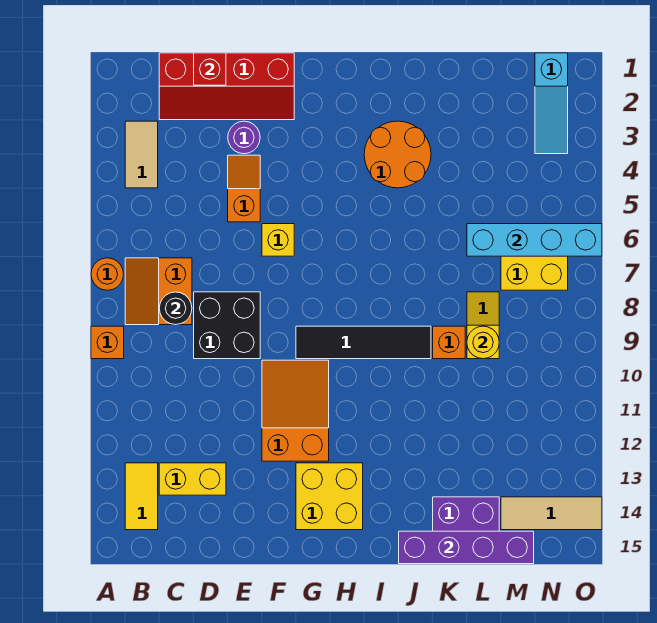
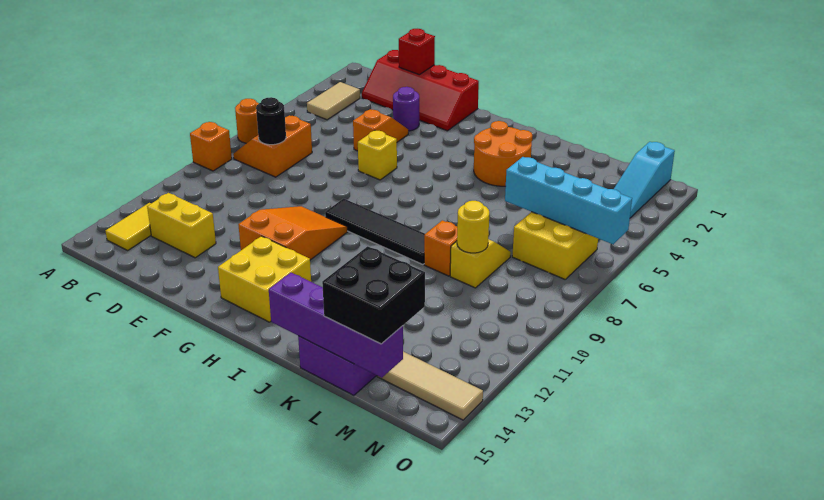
black brick D8:E9 level 1 -> black brick L14:M15 level 3

